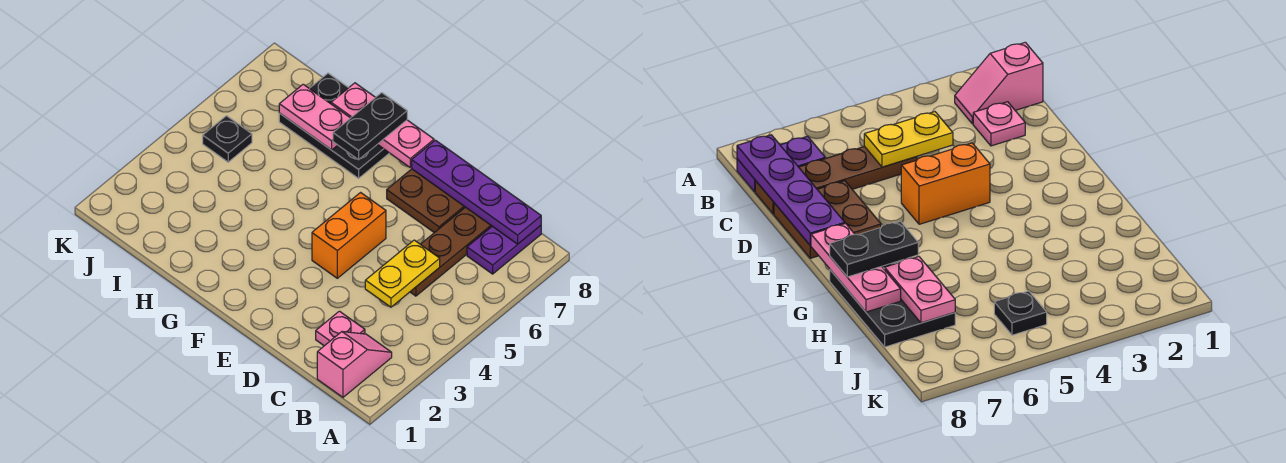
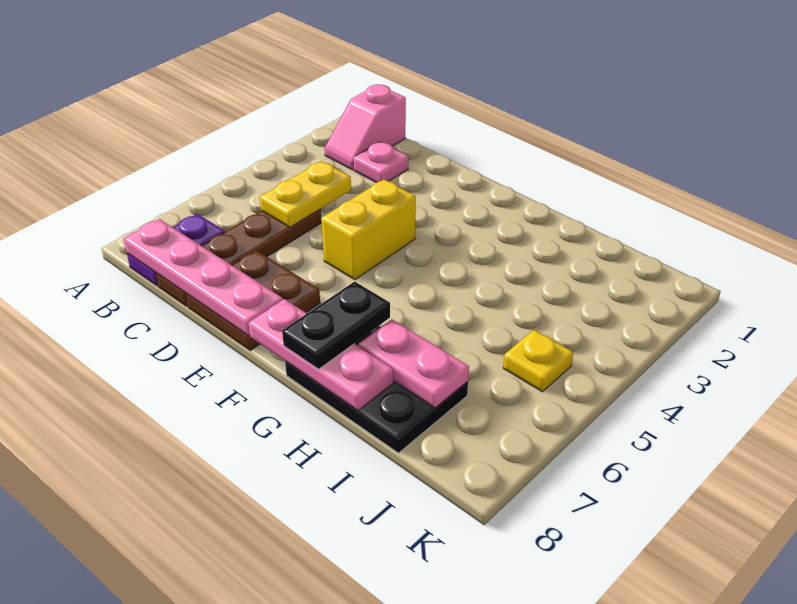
purple plate B8:E8 level 2 -> pink plate B8:E8 level 2
orange brick E4:E5 level 1 -> yellow brick E4:E5 level 1
black plate J5 level 1 -> yellow plate J5 level 1

